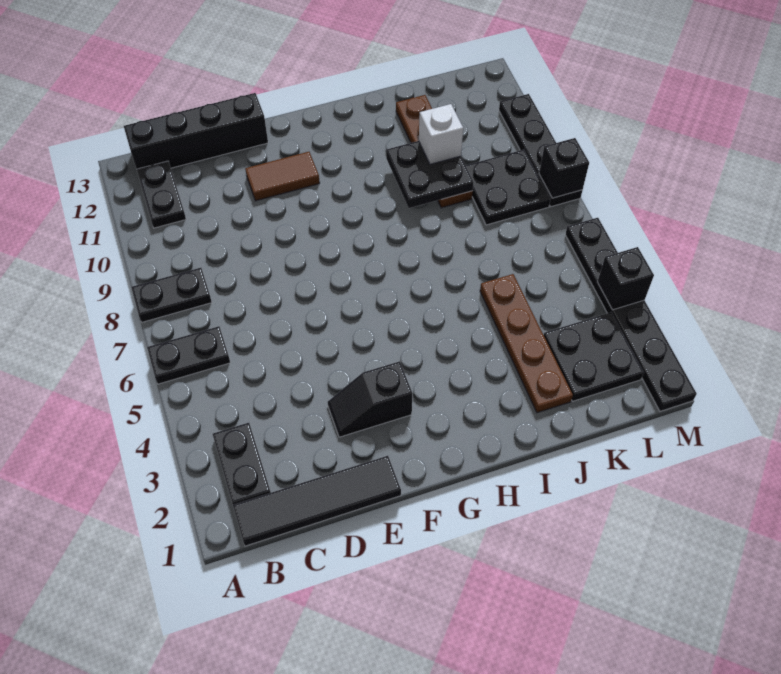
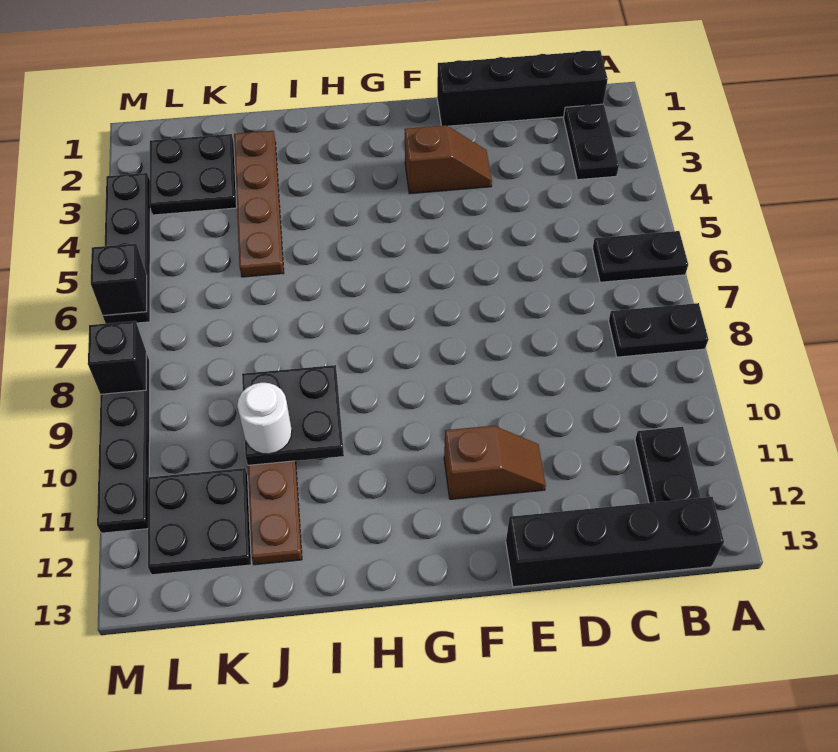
black tile B1:E1 level 1 -> black brick B1:E1 level 1
black slope E3:F3 level 1 top F -> brown slope E3:F3 level 1 top F
brown tile E11:F11 level 1 -> brown slope E11:F11 level 1 top F
white brick J10 level 3 -> white round brick J10 level 3
black plate K8:L9 level 1 -> black plate K11:L12 level 1
black plate M1:M6 level 1 -> black plate M3:M6 level 1
black brick M4 level 2 -> black brick M6 level 2

